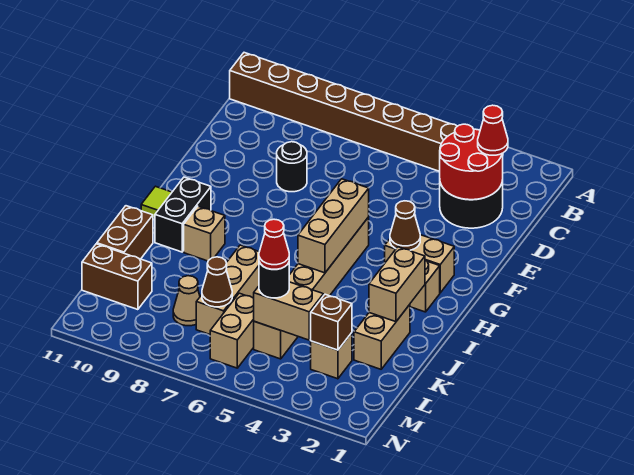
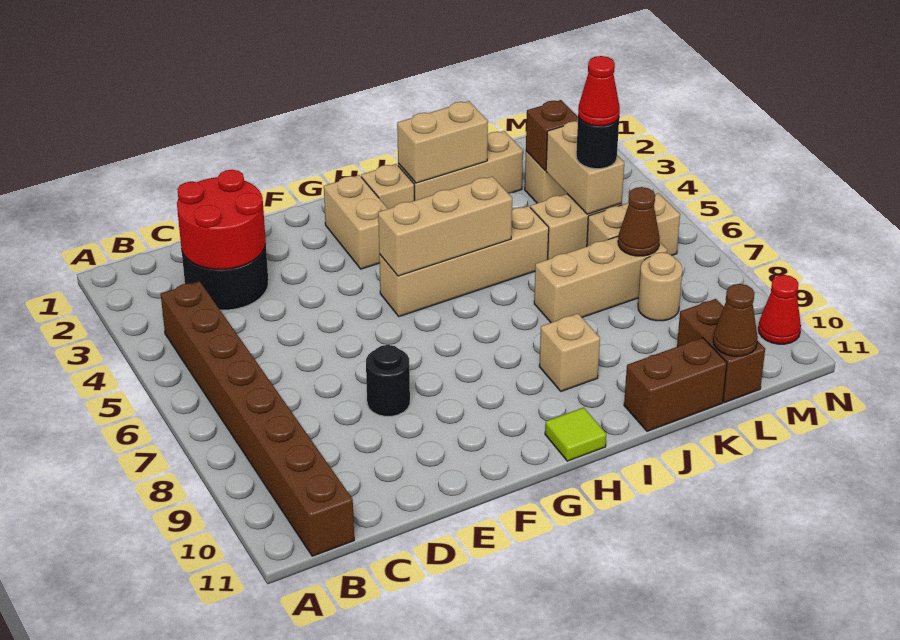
red cone C2 level 3 -> red cone N10 level 1
brown cone G3 level 2 -> brown cone L11 level 2
black brick H10:I10 level 1 -> none
tan brick J2:K2 level 1 -> tan brick I2:K2 level 1
tan cone L8 level 1 -> tan round brick L8 level 1

